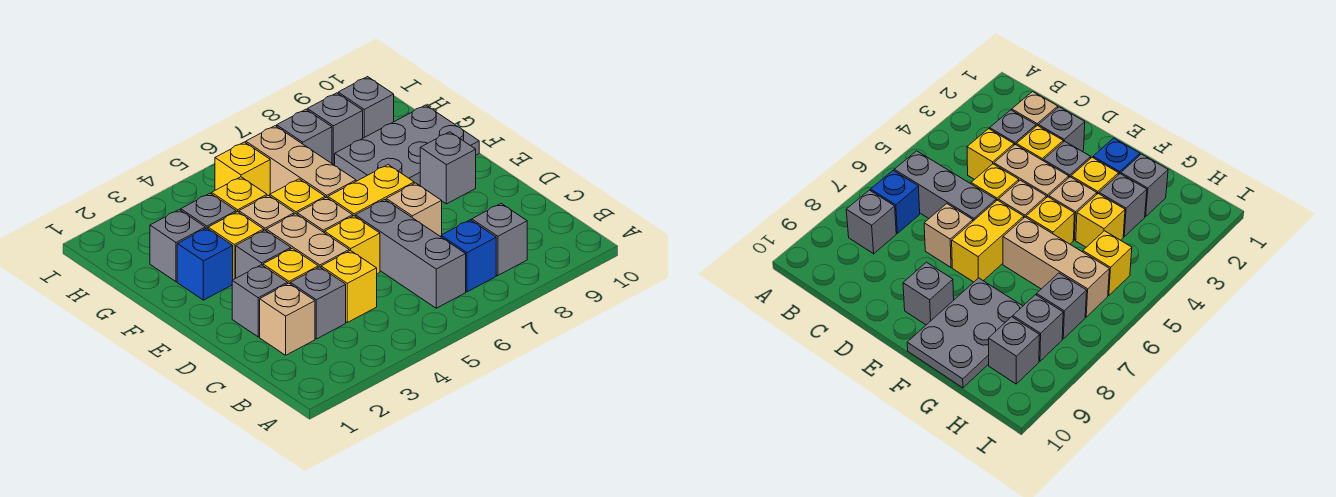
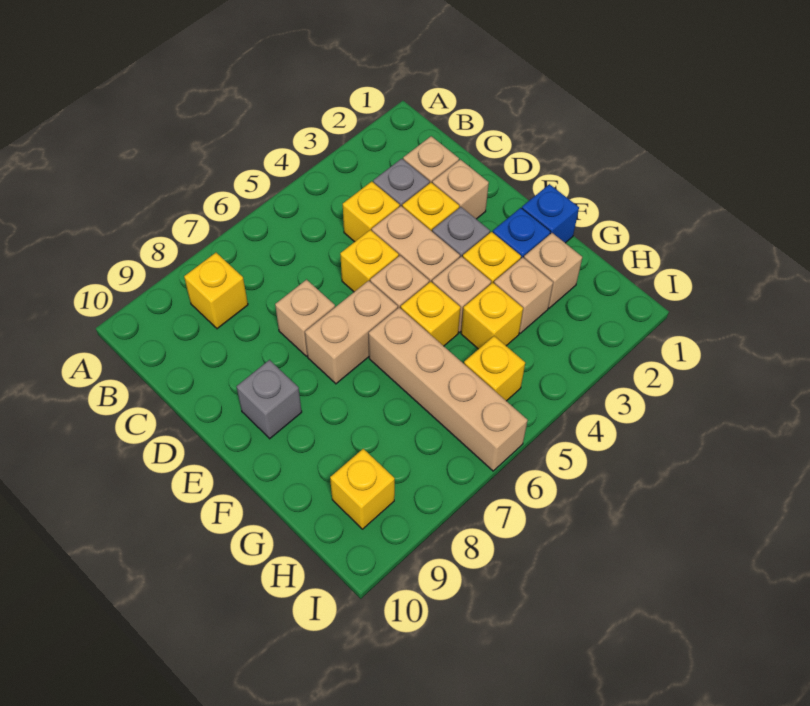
grey brick B6:D6 level 1 -> none
blue brick B7 level 1 -> blue brick F1 level 1
grey brick B8 level 1 -> yellow brick B8 level 1
grey brick D2 level 1 -> tan brick D2 level 1
yellow brick E6:E7 level 1 -> tan brick E6:E7 level 1
tan brick F6:H6 level 1 -> tan brick F6:I6 level 1
grey plate F8:G10 level 1 -> none
grey brick G2 level 1 -> tan brick G2 level 1
grey brick G3 level 1 -> tan brick G3 level 1
grey brick H7 level 1 -> none
grey brick H8 level 1 -> none
grey brick H9 level 1 -> yellow brick H9 level 1

